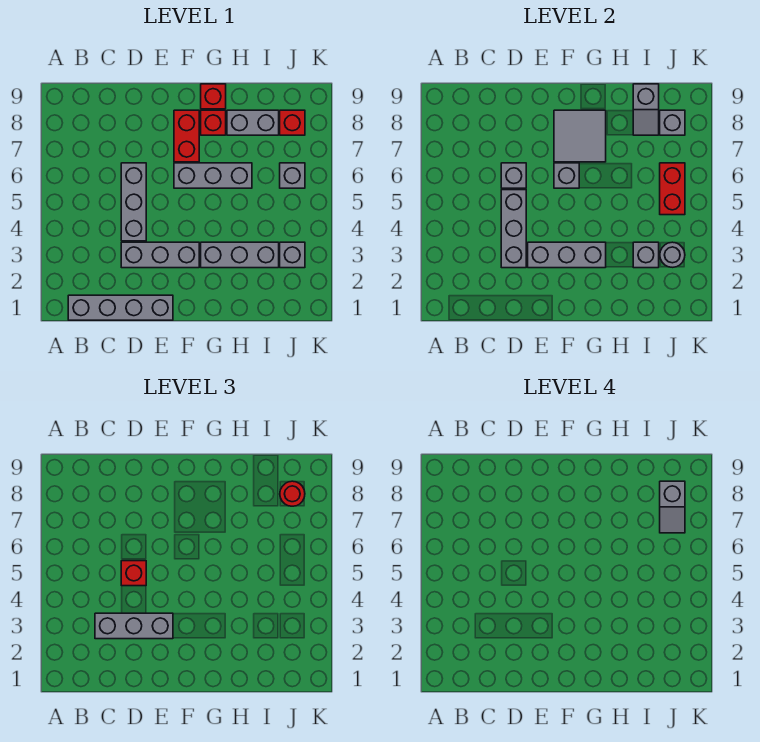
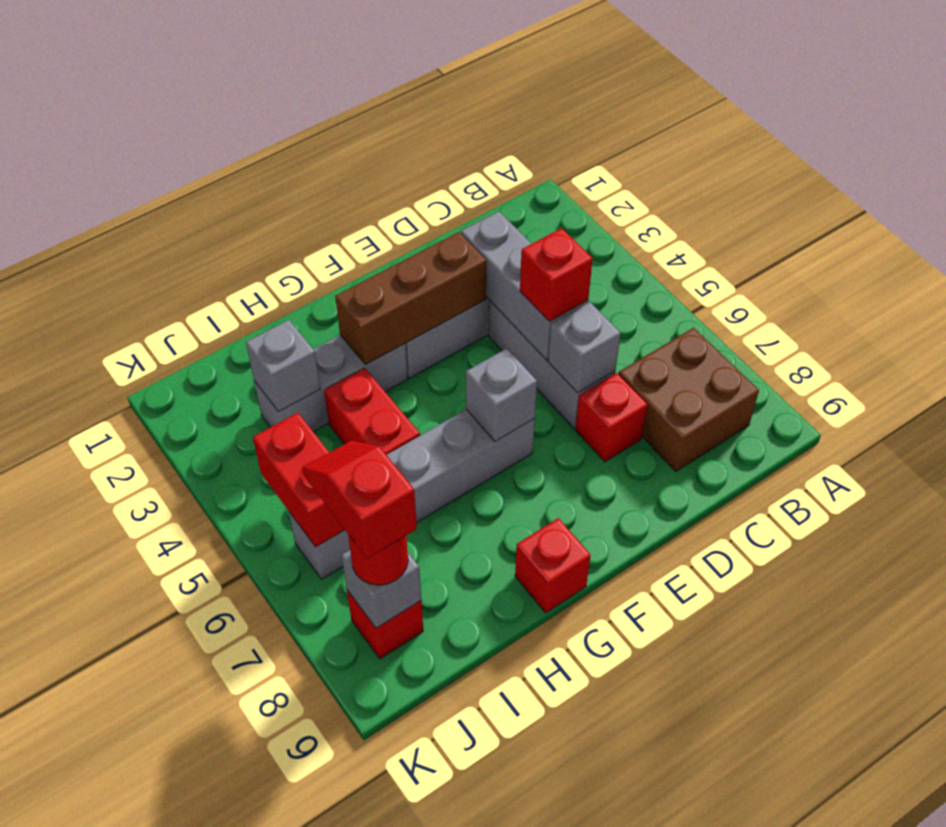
grey brick B1:E1 level 1 -> none
none -> brown brick B7:C8 level 1
grey brick C3:E3 level 3 -> none
grey brick E3:G3 level 2 -> brown brick E3:G3 level 2
red brick F7:F8 level 1 -> red brick H4:H5 level 1
grey tile F7:G8 level 2 -> none
red brick G8 level 1 -> red brick D7 level 1
grey brick H8:I8 level 1 -> none
grey slope I8:I9 level 2 top 9 -> none
grey brick J3 level 1 -> none
grey round brick J3 level 2 -> none
grey slope J7:J8 level 4 top 8 -> red slope J7:J8 level 4 top 8

